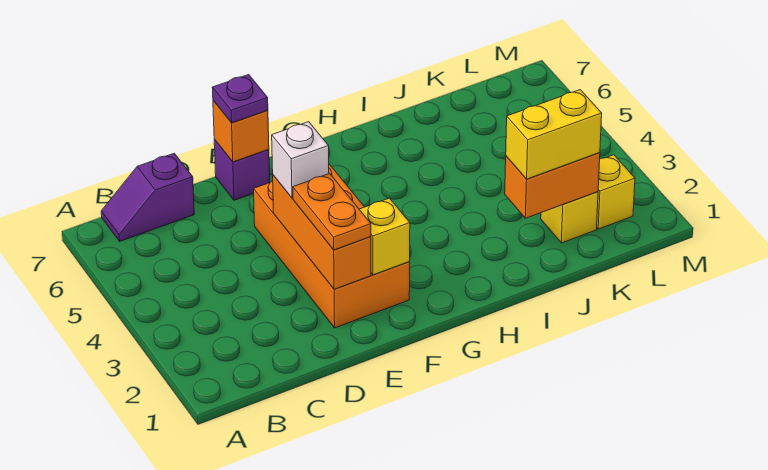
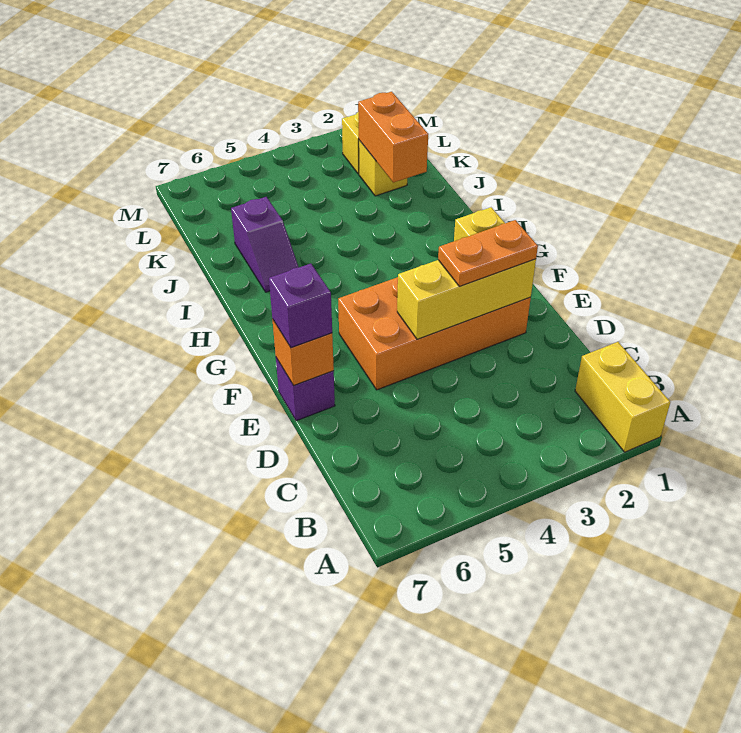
purple slope B7:C7 level 1 top C -> purple slope I6:J6 level 1 top J
orange brick E2:E4 level 2 -> yellow brick E2:E4 level 2
white brick E4 level 3 -> none
purple plate E7 level 3 -> purple brick E7 level 3
yellow brick J2:K2 level 3 -> yellow brick A1:B1 level 1

